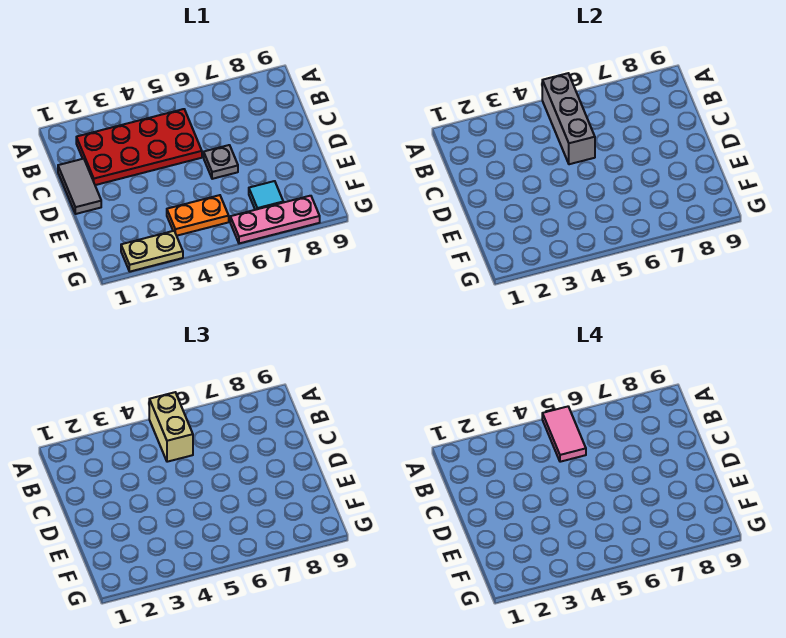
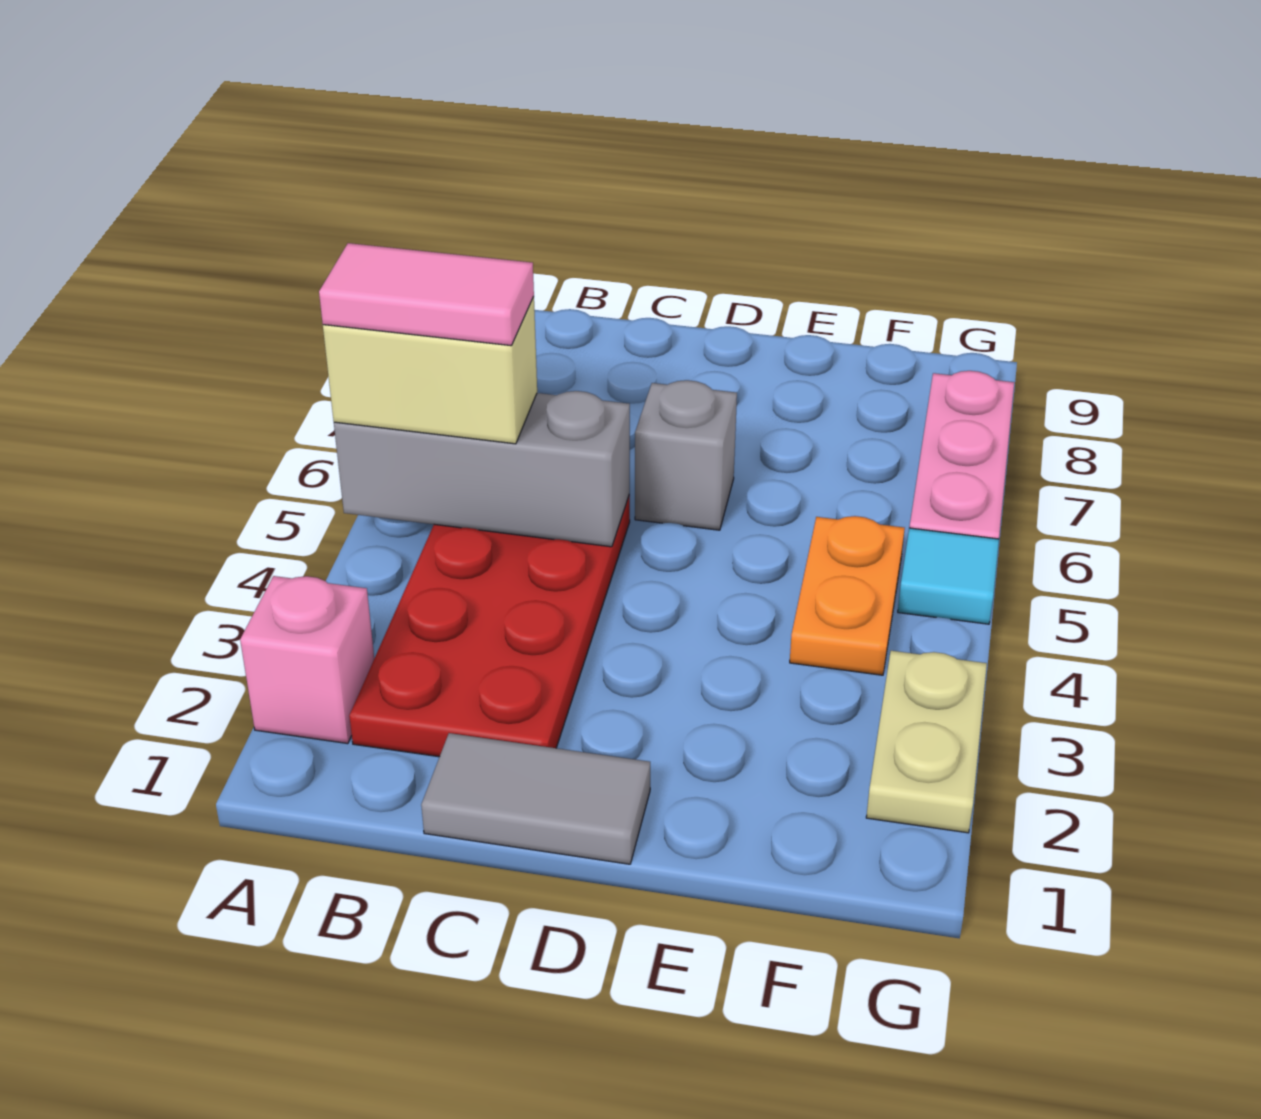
none -> pink brick A2 level 1
grey plate D6 level 1 -> grey brick D6 level 1
cyan tile F7 level 1 -> cyan tile G5 level 1

